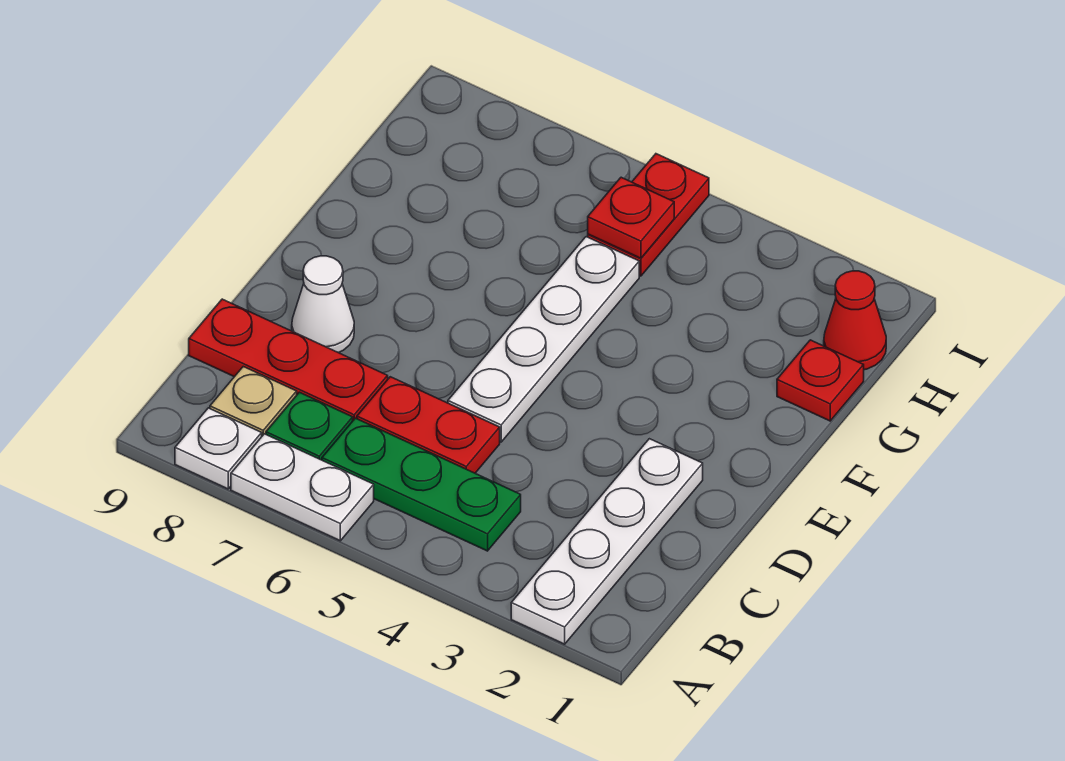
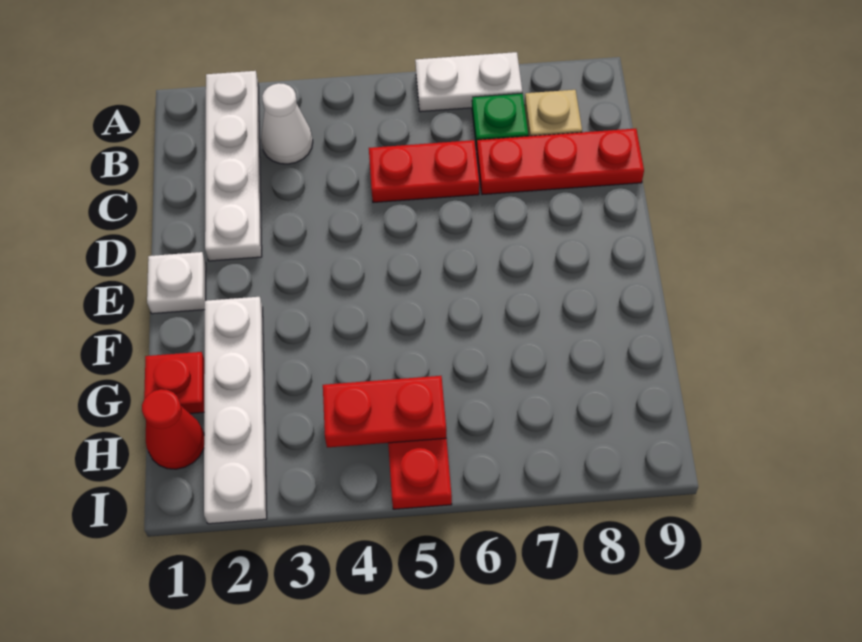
white plate A8 level 1 -> white plate E1 level 1
green plate B4:B6 level 1 -> none
white plate D5:G5 level 1 -> white plate F2:I2 level 1
white cone D8 level 1 -> white cone B3 level 1
red plate H5 level 2 -> red plate H4:H5 level 2

